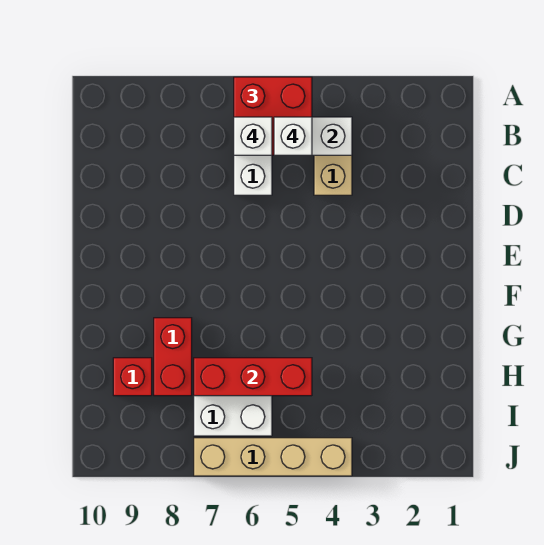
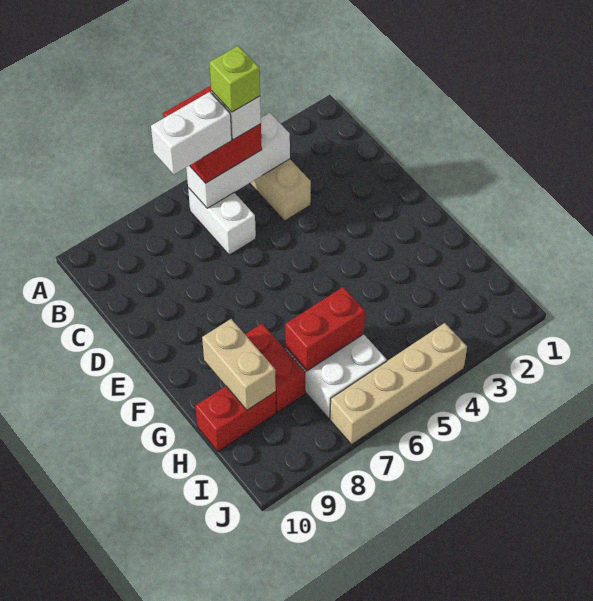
none -> lime brick B5 level 5
white brick B6 level 4 -> white brick B6:B7 level 4
none -> tan brick G9:H9 level 2
red brick H5:H7 level 2 -> red brick H6:H7 level 2
red brick H9 level 1 -> red brick H9:H10 level 1

